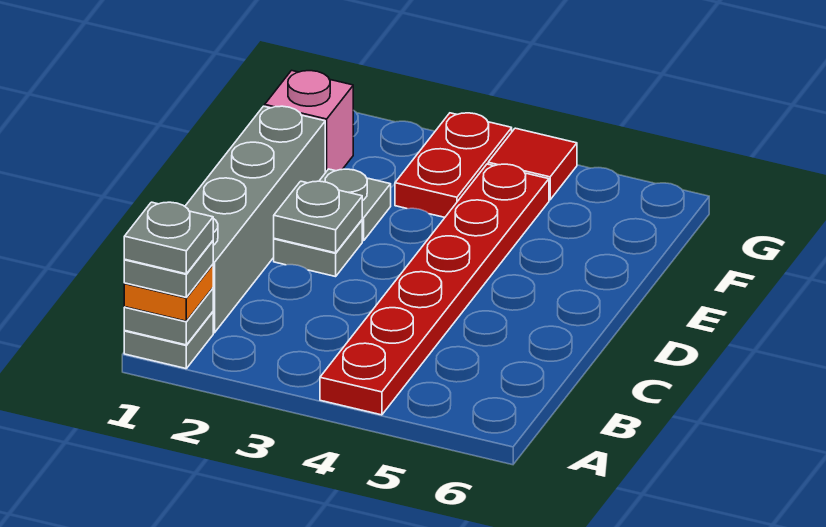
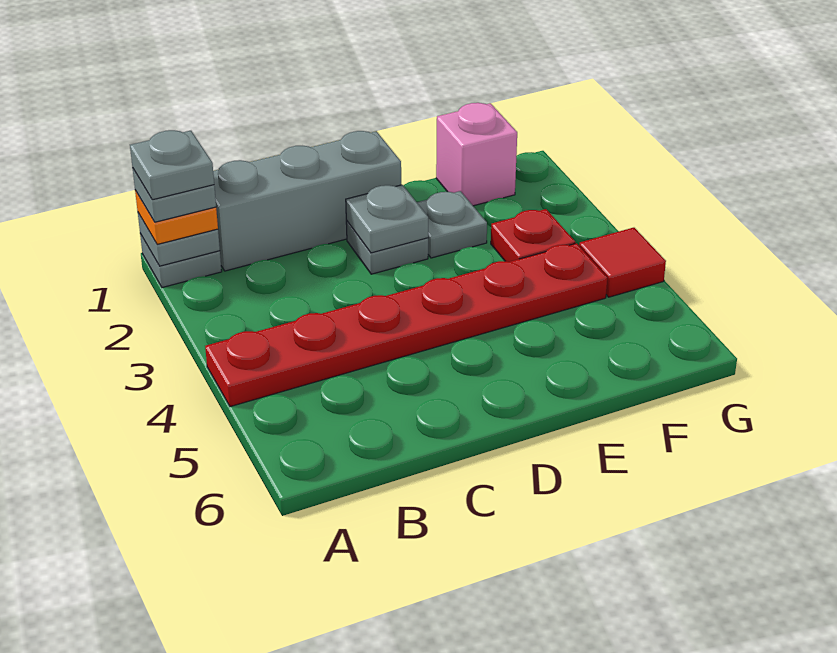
grey brick B1:E1 level 1 -> grey brick B1:D1 level 1
red plate F3:G3 level 1 -> red plate F3 level 1

